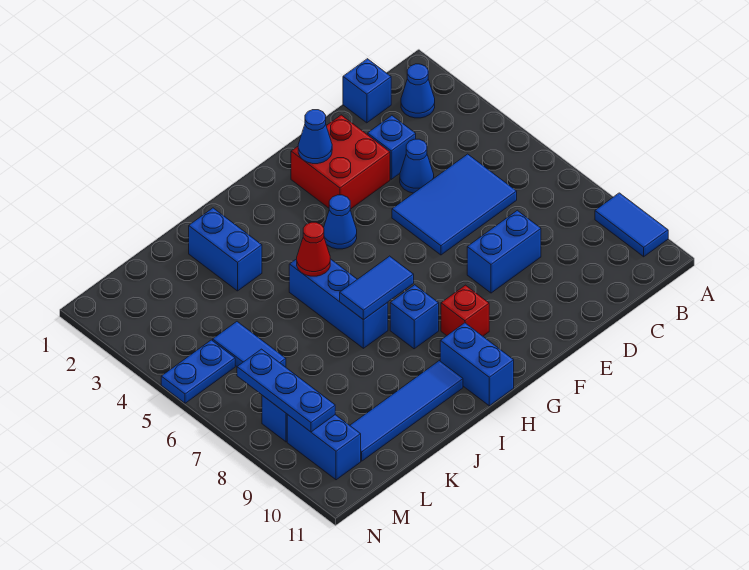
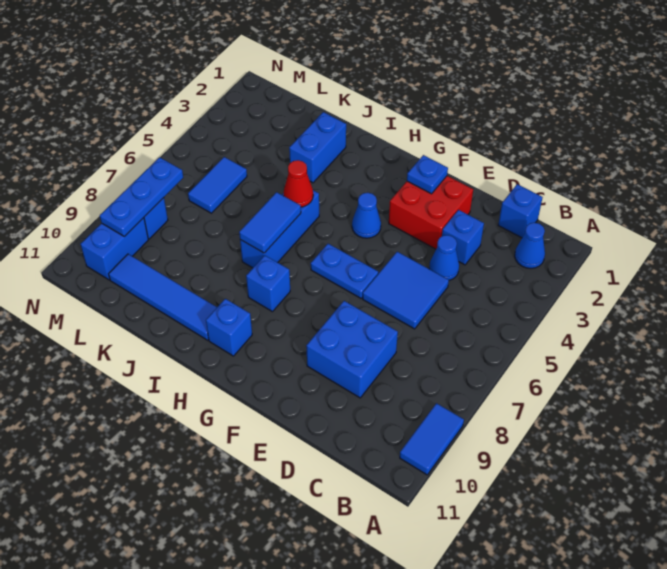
blue tile C5:E6 level 1 -> blue tile D5:E6 level 1
blue brick D8:E8 level 1 -> blue brick D8:E9 level 1
blue cone F2 level 2 -> blue plate F2 level 2
red brick G9 level 1 -> none
blue tile H7:I7 level 2 -> blue tile I6:I7 level 2
blue brick H10:H11 level 1 -> blue brick H10 level 1
blue plate M5:N5 level 1 -> blue plate F6:G6 level 1

